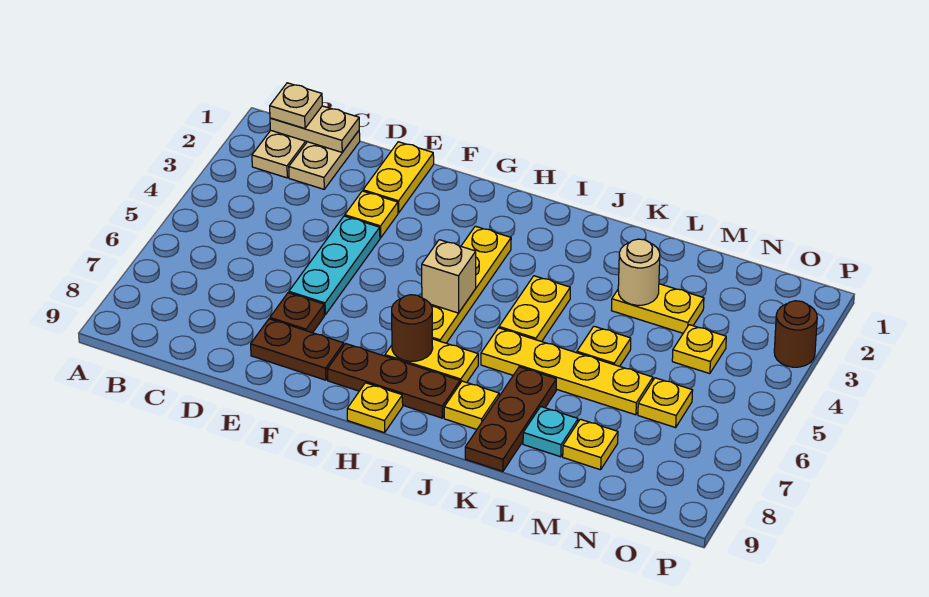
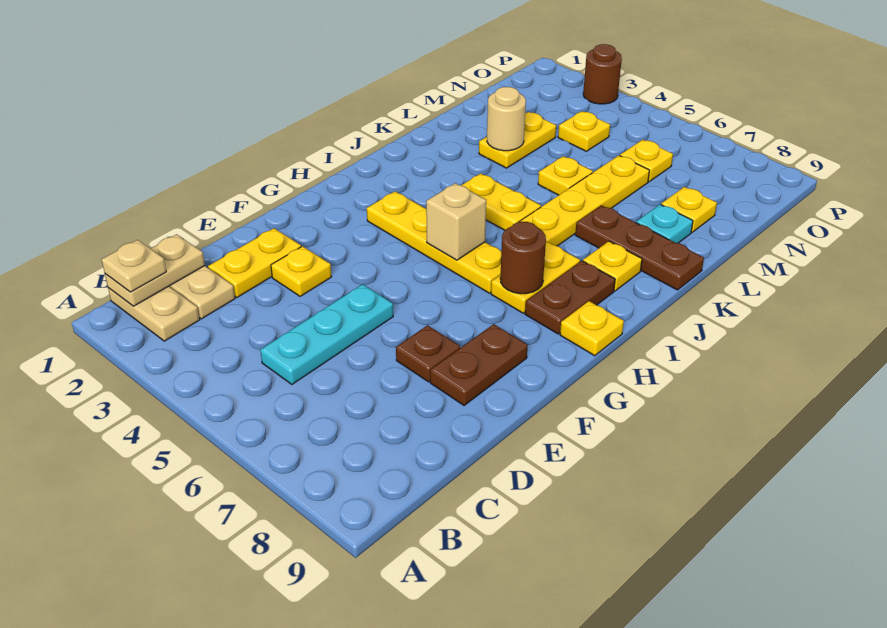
yellow plate E1:E2 level 1 -> yellow plate D2:E2 level 1
cyan plate E4:E6 level 1 -> cyan plate C5:E5 level 1
brown plate G8:I8 level 1 -> brown plate H8:I8 level 1

